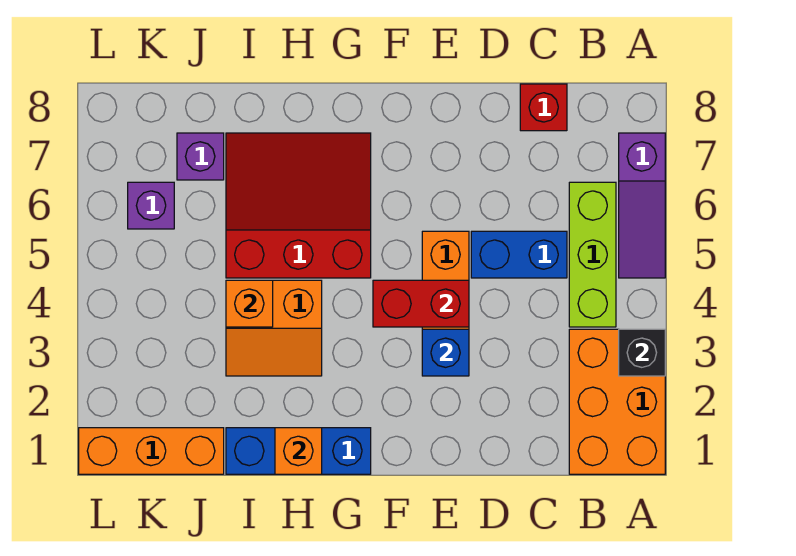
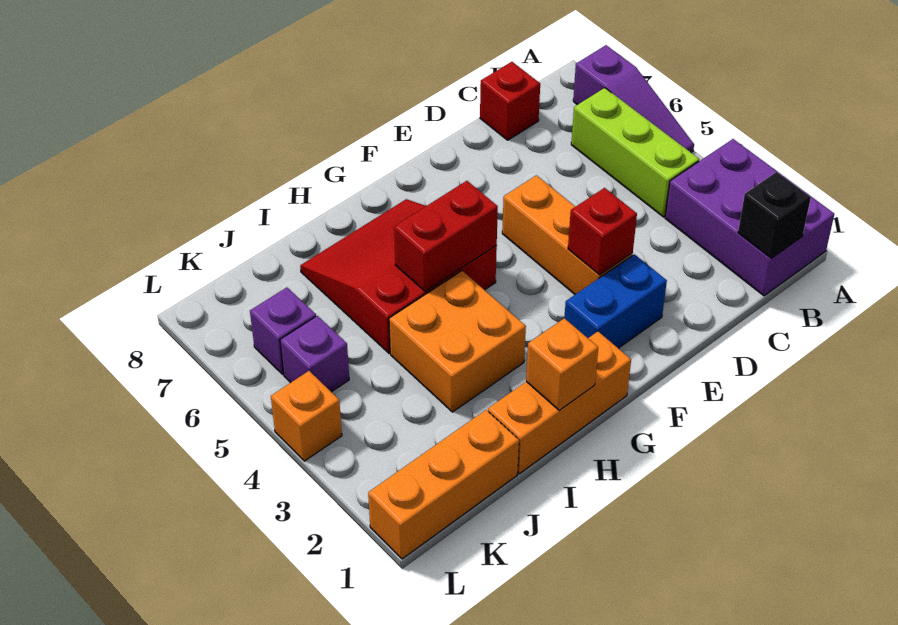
orange brick A1:B3 level 1 -> purple brick A1:B3 level 1
black brick A3 level 2 -> black brick B1 level 2
blue brick C5:D5 level 1 -> blue brick E2:F2 level 1
blue brick E3 level 2 -> red brick E3 level 2
red brick E4:F4 level 2 -> red brick G5:H5 level 2
blue brick G1:I1 level 1 -> orange brick G1:I1 level 1
orange slope H3:I4 level 1 top 4 -> orange brick H3:I4 level 1
orange brick I4 level 2 -> orange brick L4 level 1
purple brick J7 level 1 -> purple brick K5 level 1

